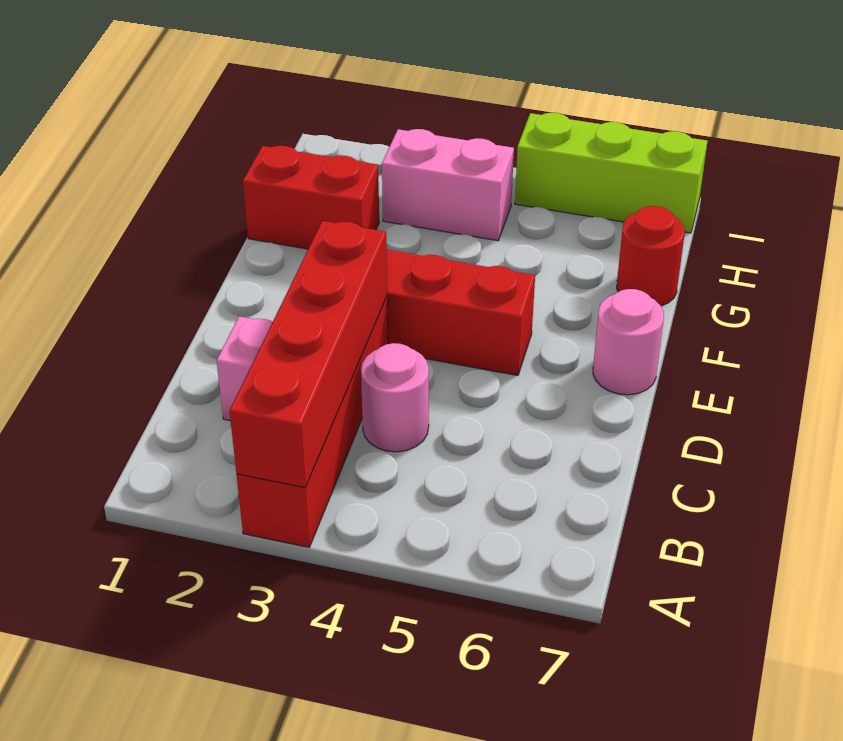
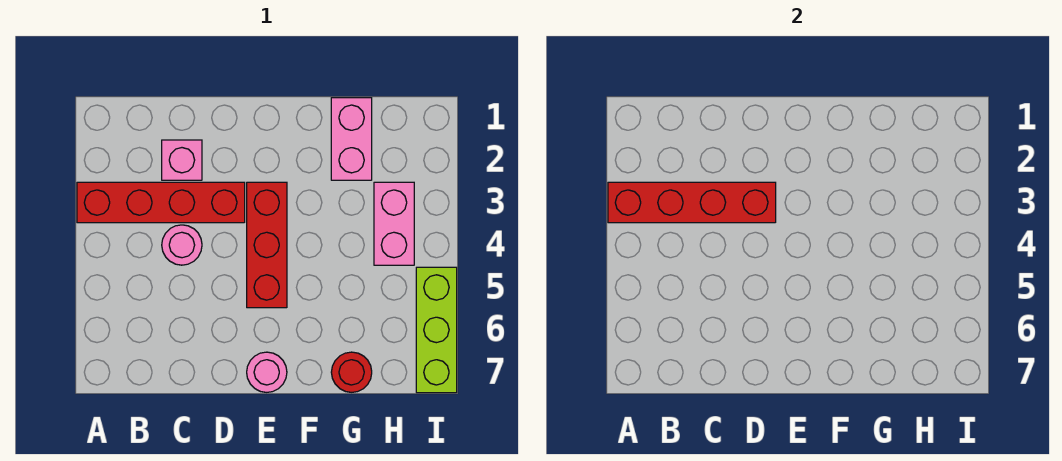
red brick G1:G2 level 1 -> pink brick G1:G2 level 1

